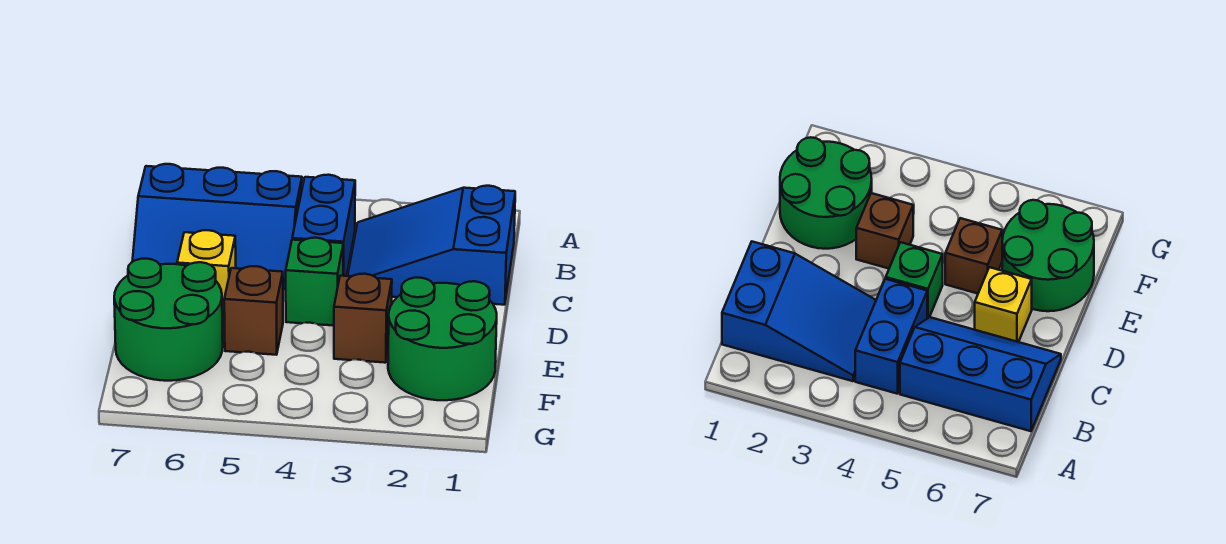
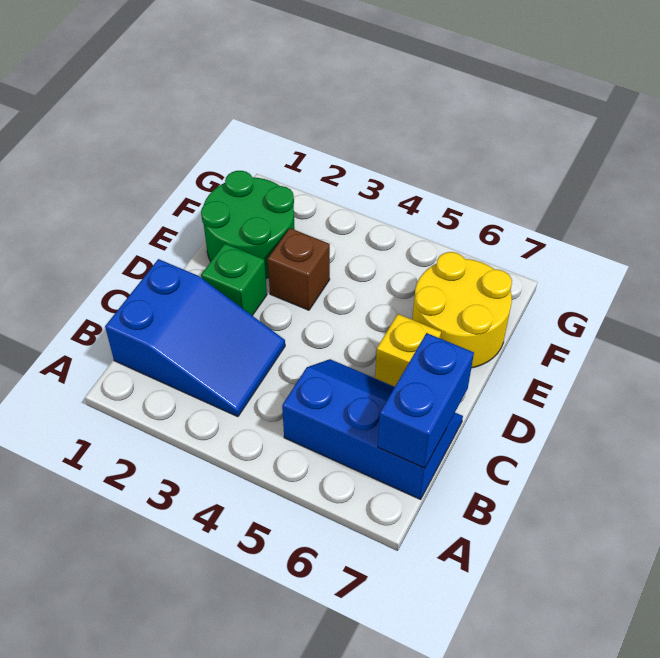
blue brick B4:C4 level 1 -> blue brick B7:C7 level 2
green brick D4 level 1 -> green brick D2 level 1
brown brick E5 level 1 -> none
green round brick E6:F7 level 1 -> yellow round brick E6:F7 level 1

